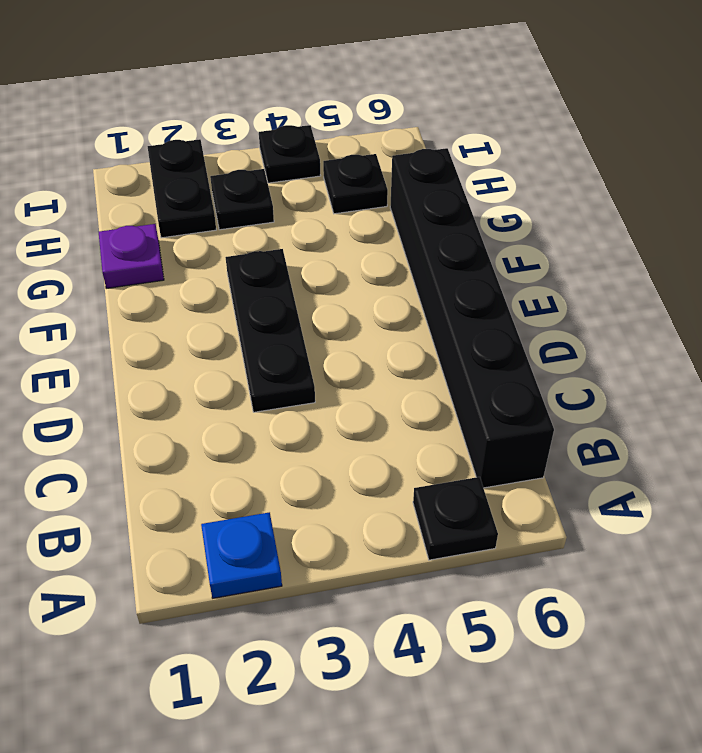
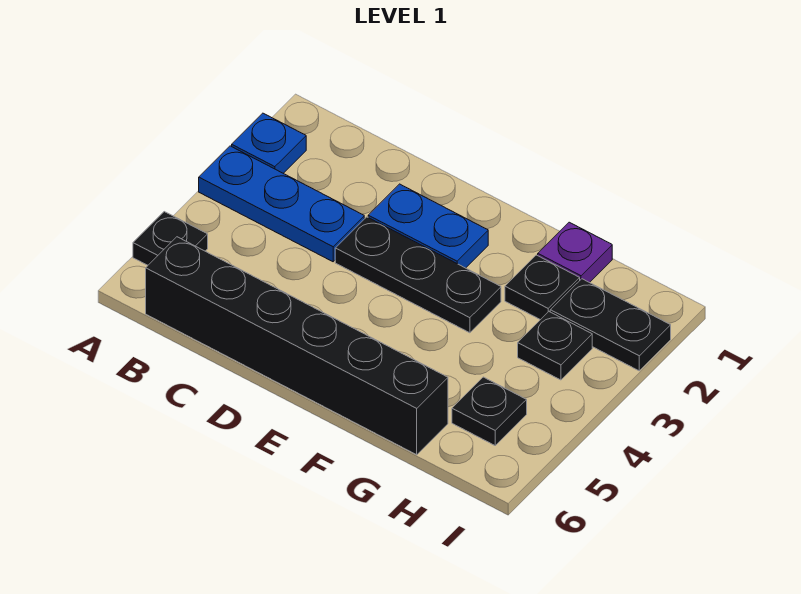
none -> blue plate A3:C3 level 1
none -> blue plate D2:E2 level 1
black plate I4 level 1 -> black plate G2 level 1

